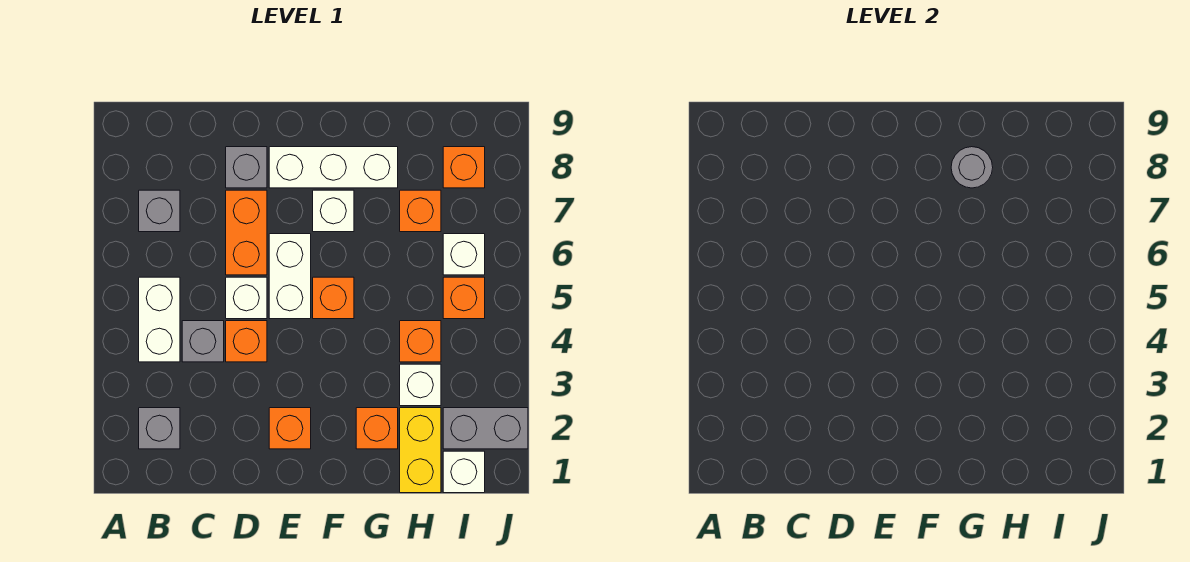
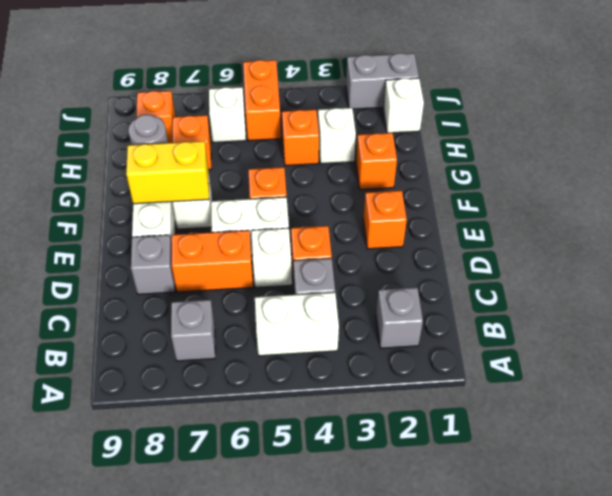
yellow brick H1:H2 level 1 -> yellow brick F7:F8 level 2
grey brick I2:J2 level 1 -> grey brick J1:J2 level 1
orange brick I5 level 1 -> orange brick I5:J5 level 1

